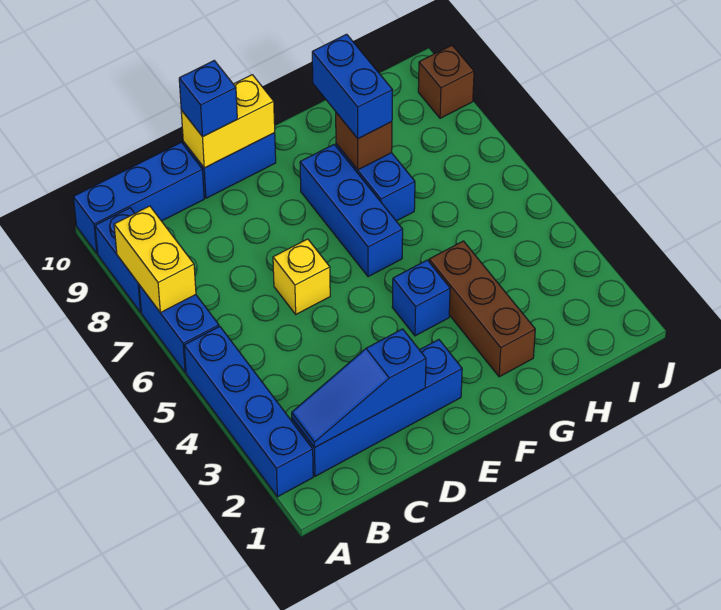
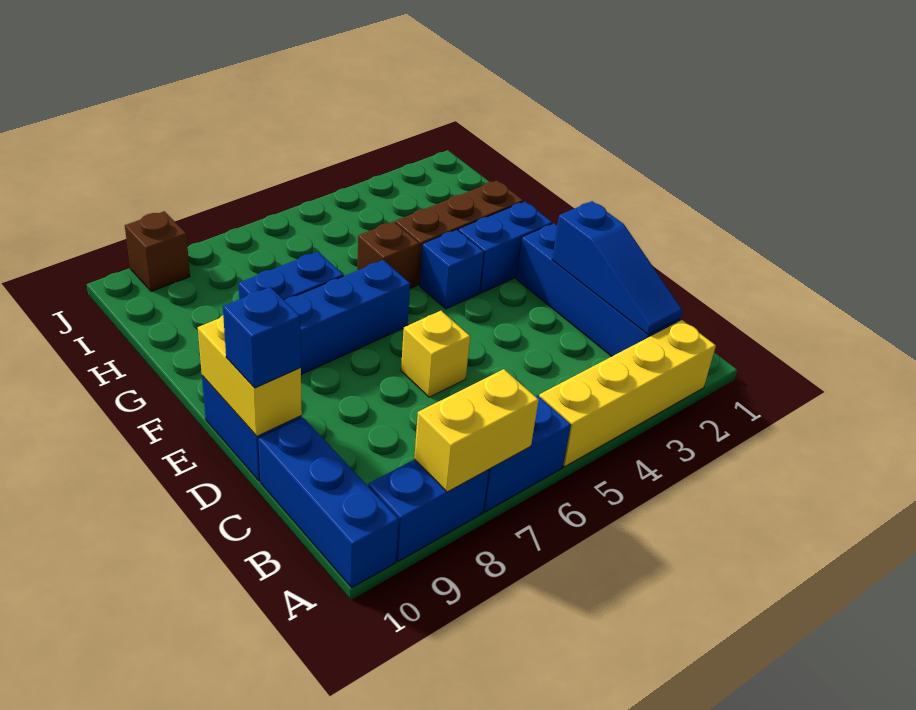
blue brick A2:A5 level 1 -> yellow brick A2:A5 level 1
brown brick G8 level 2 -> brown brick G5 level 1
blue brick G8:G9 level 3 -> blue brick F2:F3 level 1

